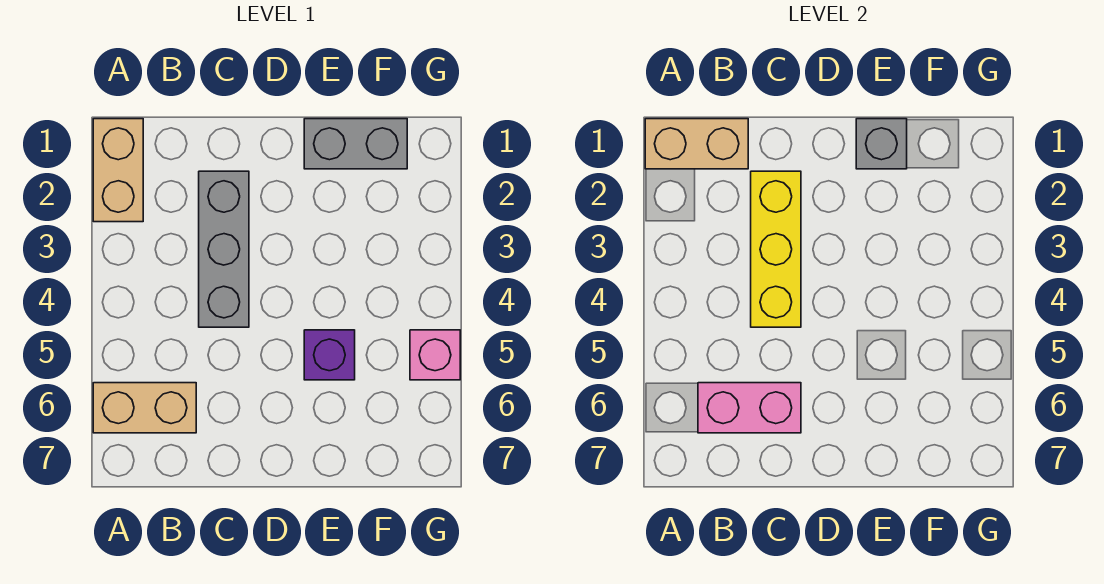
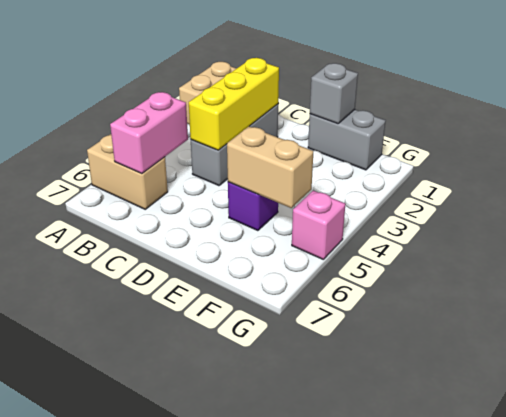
tan brick A1:B1 level 2 -> tan brick E5:F5 level 2
pink brick B6:C6 level 2 -> pink brick B5:B6 level 2

